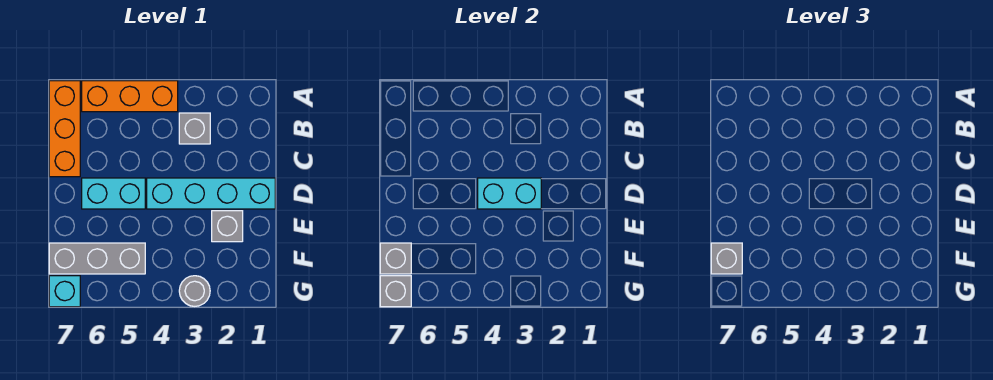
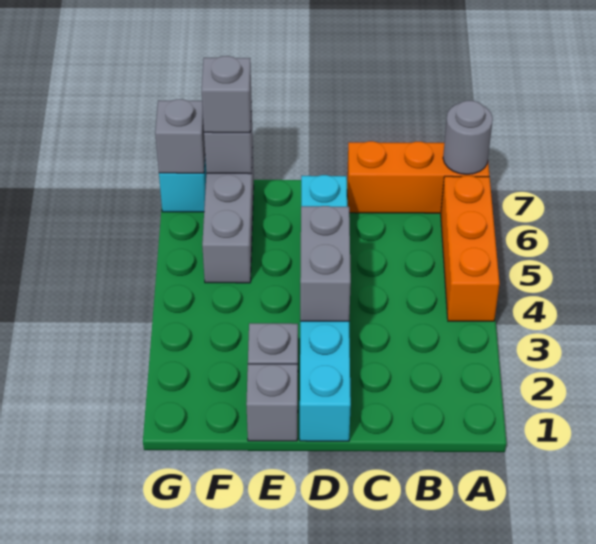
grey brick B3 level 1 -> grey brick E1 level 1
cyan brick D3:D4 level 2 -> grey brick D3:D4 level 2
grey round brick G3 level 1 -> grey round brick A7 level 2

